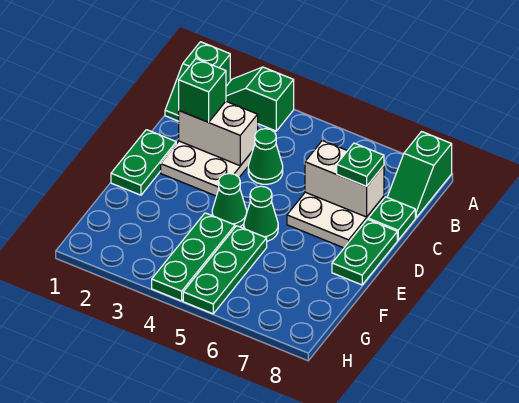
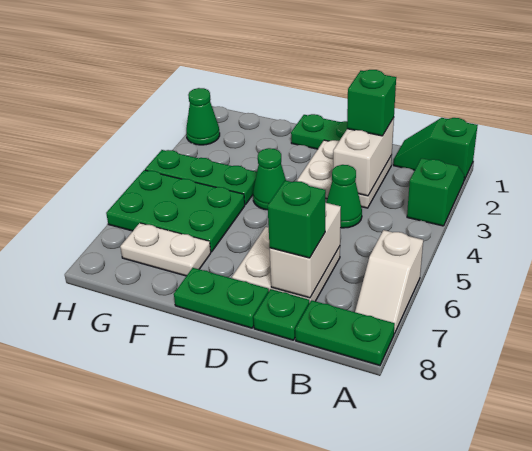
none -> white slope A6:A7 level 1 top 6
green slope A8:B8 level 1 top A -> green plate A8:B8 level 1
green plate C7 level 3 -> green brick C7 level 3
green cone E5 level 1 -> green cone H2 level 1
green plate F5:H5 level 1 -> green plate F5:H6 level 1
none -> white plate F7:G7 level 1

